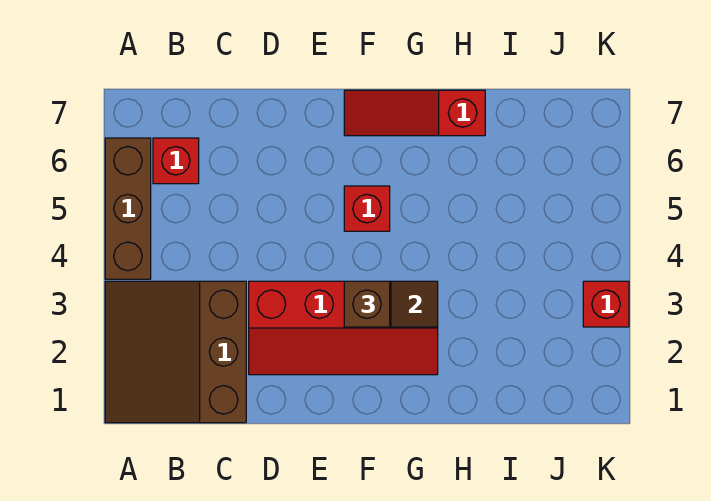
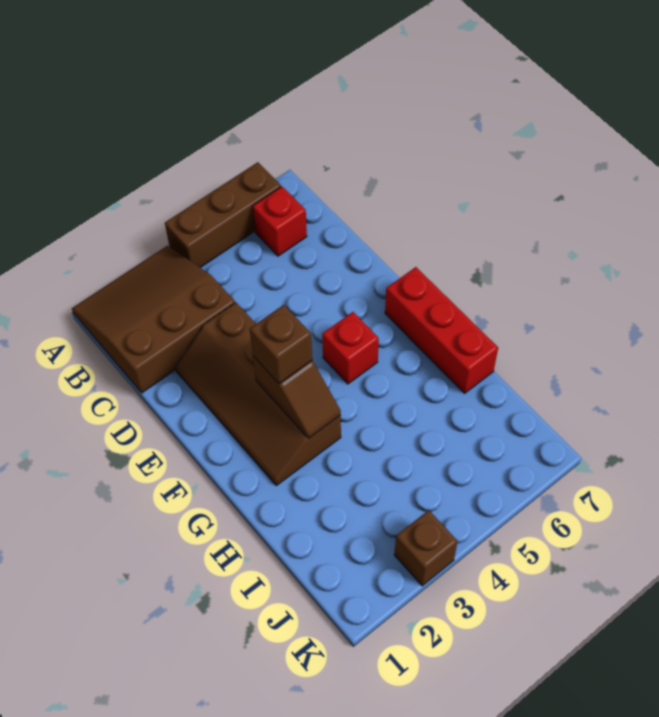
red slope D2:G3 level 1 top 3 -> brown slope D2:G3 level 1 top 3
red slope F7:H7 level 1 top H -> red brick F7:H7 level 1
red brick K3 level 1 -> brown brick K3 level 1

